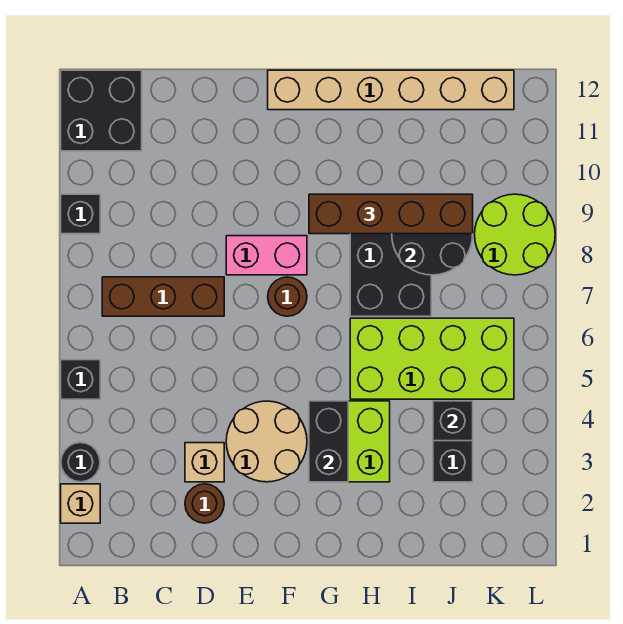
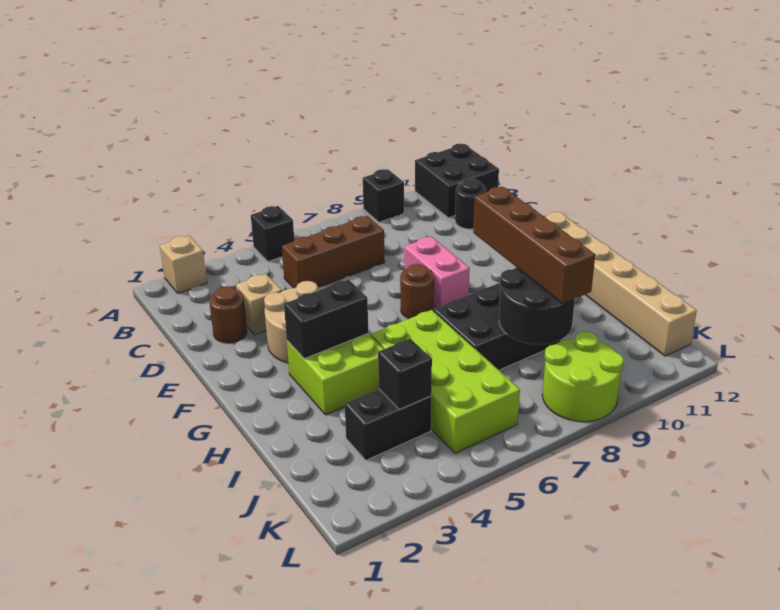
black round brick A3 level 1 -> black round brick C11 level 1
brown brick B7:D7 level 1 -> brown brick C5:C7 level 1

